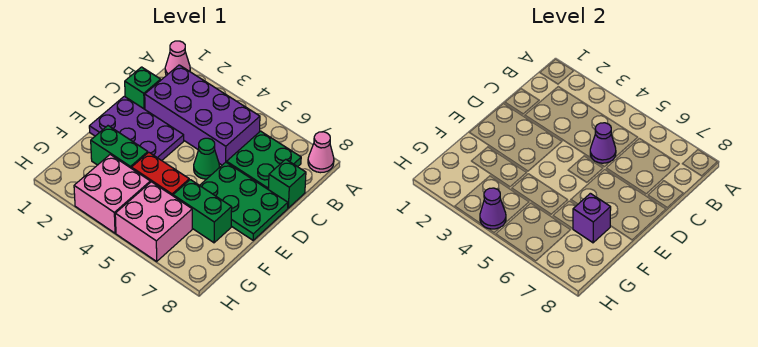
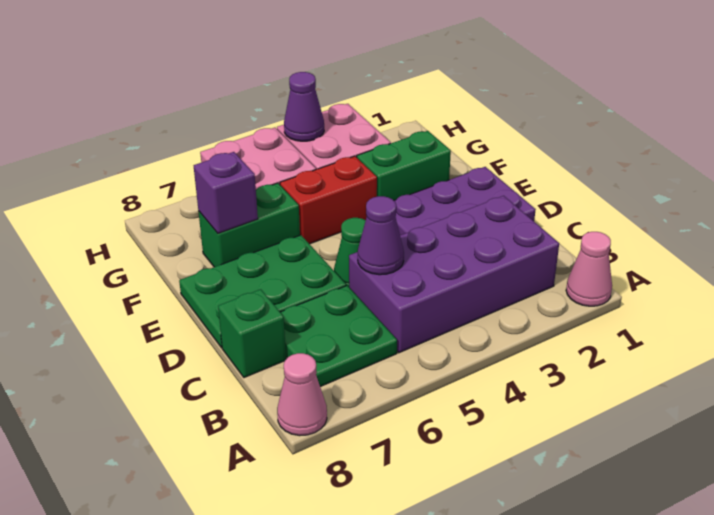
green brick C1 level 1 -> none

